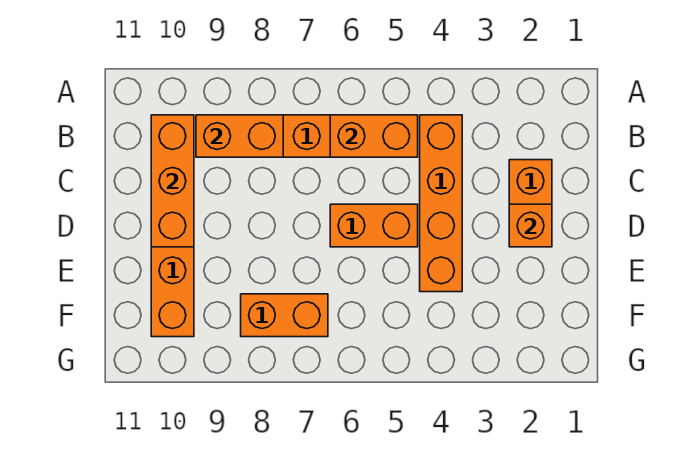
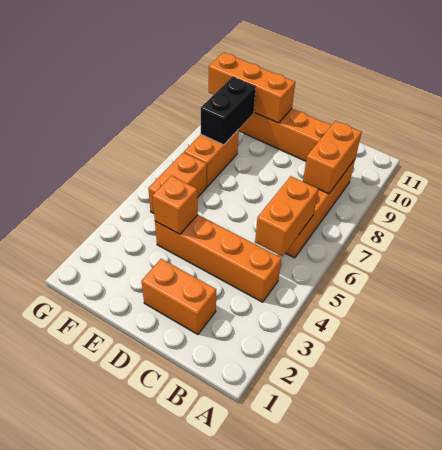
orange brick B10:D10 level 2 -> orange brick E10:G10 level 2
orange brick D2 level 2 -> orange brick E4 level 2
orange brick D5:D6 level 1 -> orange brick F5:F6 level 1
none -> black brick F8:F9 level 2

